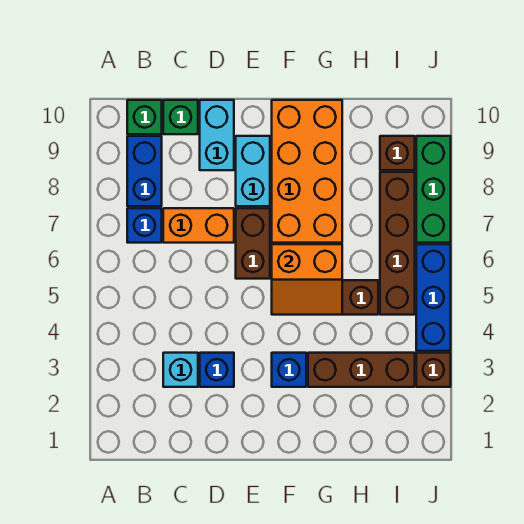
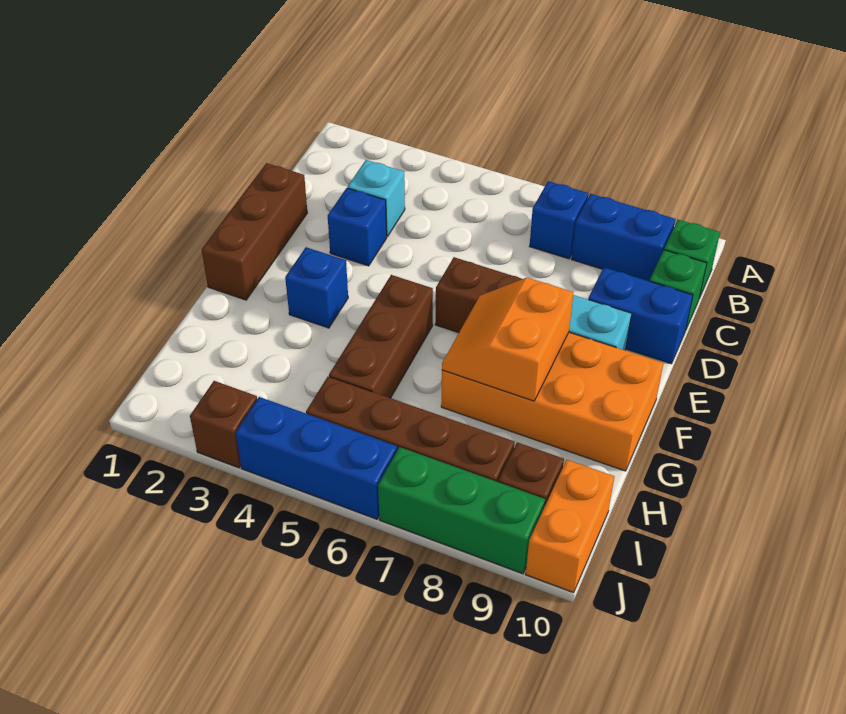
orange brick C7:D7 level 1 -> orange brick I10:J10 level 1
cyan brick D9:D10 level 1 -> blue brick D9:D10 level 1
orange slope F5:G6 level 2 top 6 -> orange slope F7:G8 level 2 top 8
brown brick G3:I3 level 1 -> brown brick D1:F1 level 1

